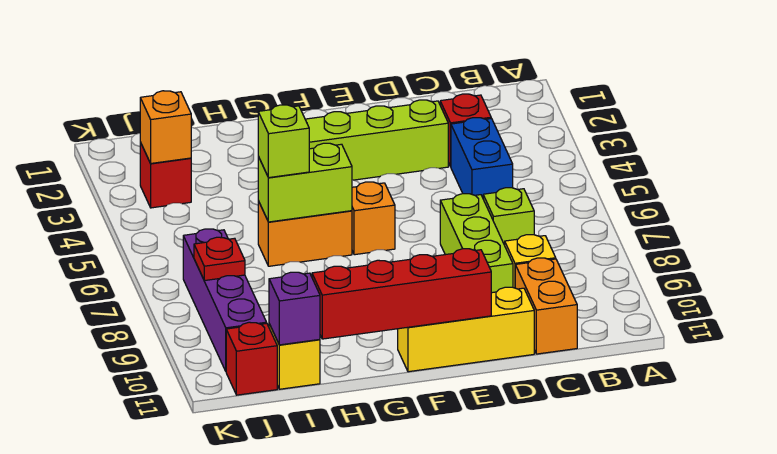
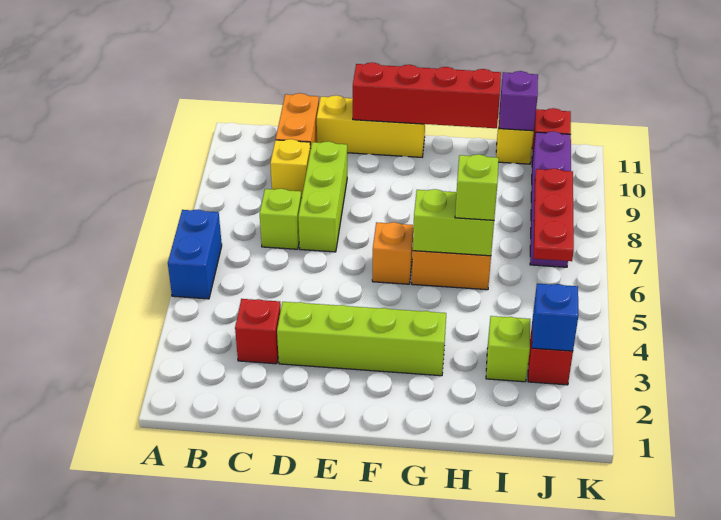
blue brick C4:C5 level 1 -> blue brick A5:A6 level 1
none -> lime brick I3 level 1
orange brick J3 level 2 -> blue brick J3 level 2
red plate J8 level 2 -> red plate J6:J8 level 2

